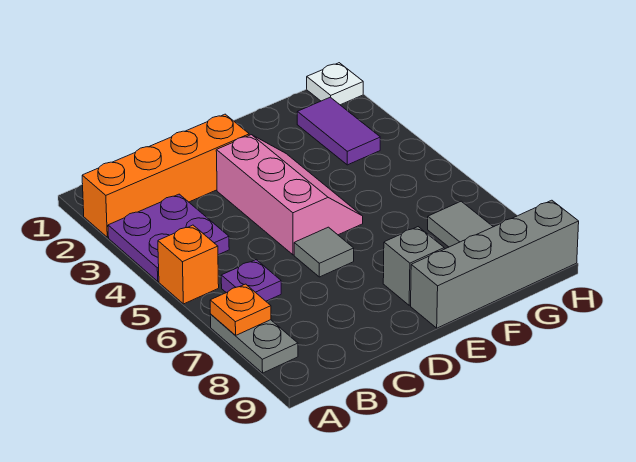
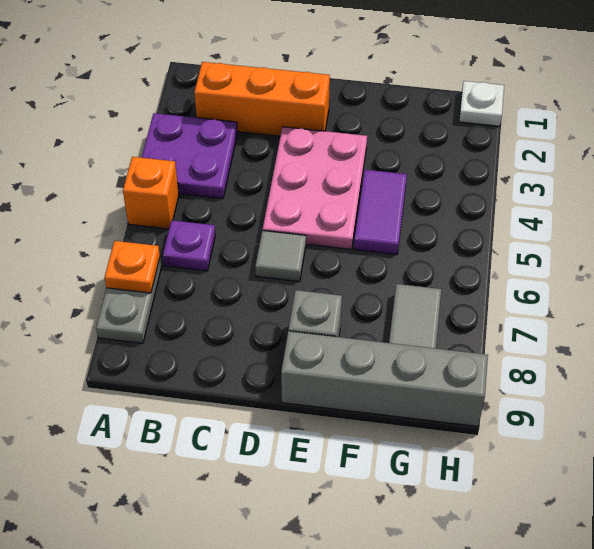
orange brick A2:D2 level 1 -> orange brick B2:D2 level 1
pink slope D3:E5 level 1 top D -> pink plate D3:E5 level 1
purple tile G2:G3 level 1 -> purple tile F4:F5 level 1

